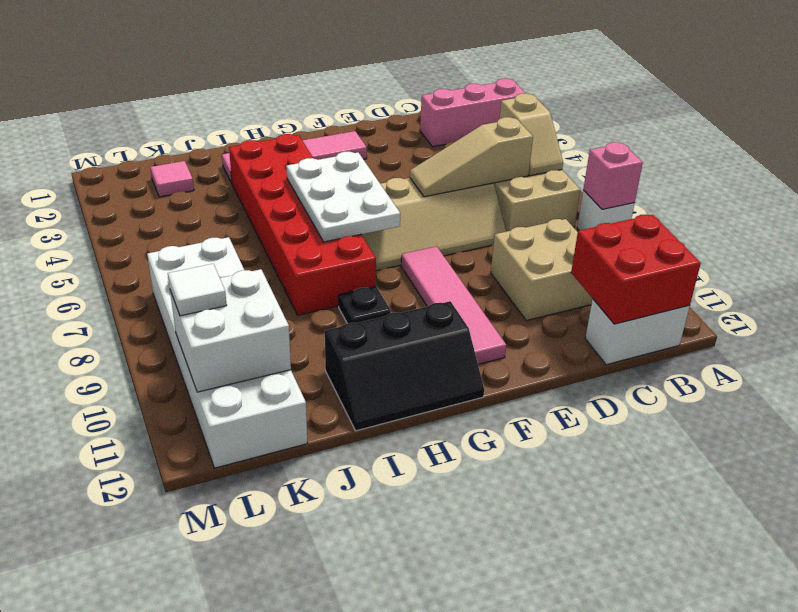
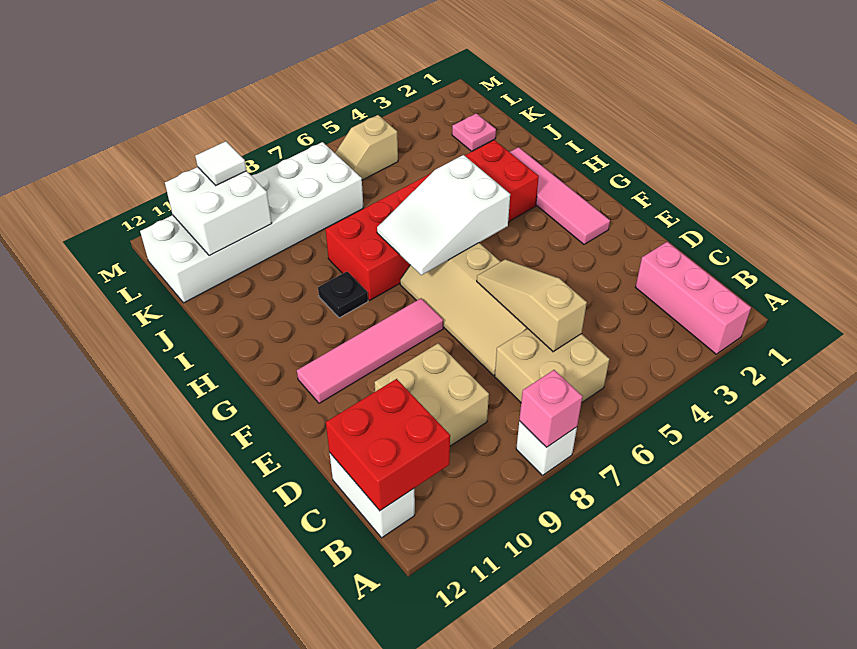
tan slope B5:B6 level 2 top 5 -> tan slope L5:L6 level 1 top 5
white plate G5:H7 level 2 -> white slope G5:H7 level 2 top 5
black slope G11:I12 level 1 top 11 -> none
pink tile K2 level 1 -> pink plate K2 level 1

